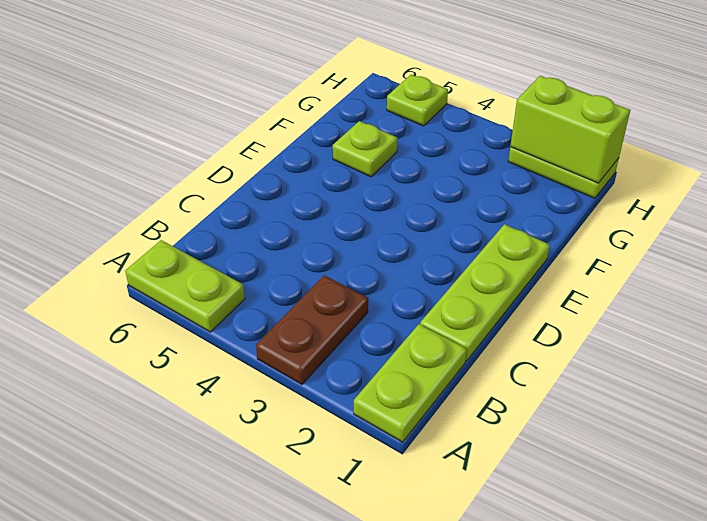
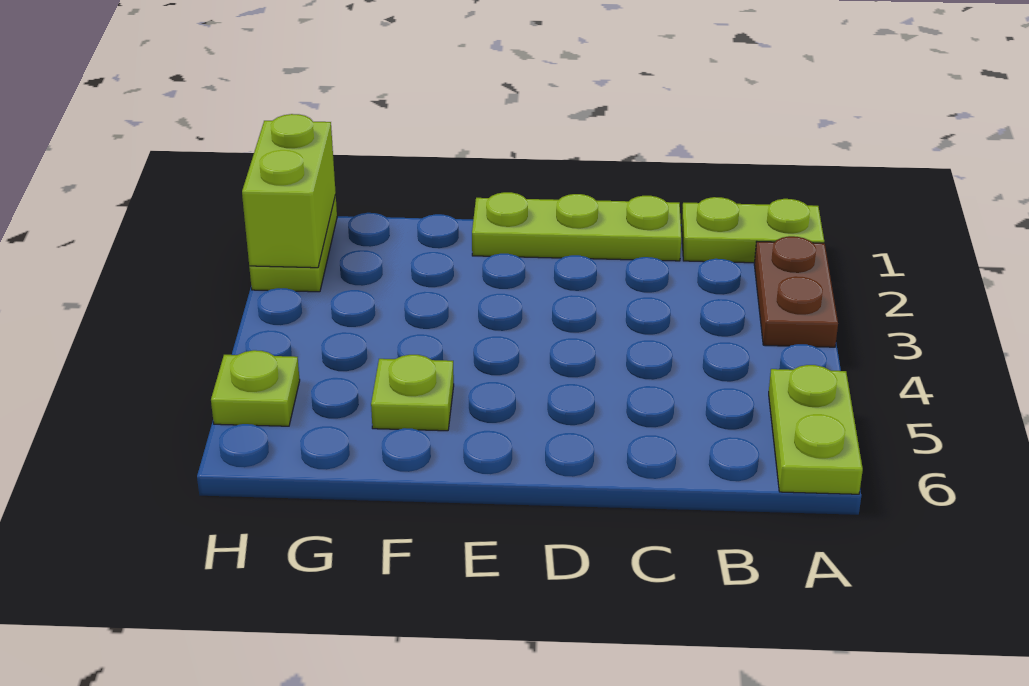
brown plate A3:B3 level 1 -> brown plate A2:A3 level 1

